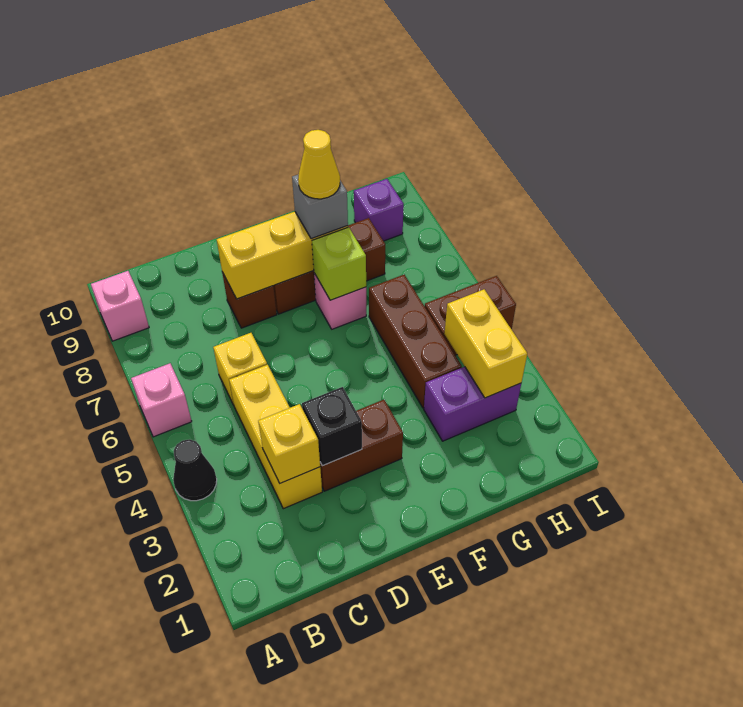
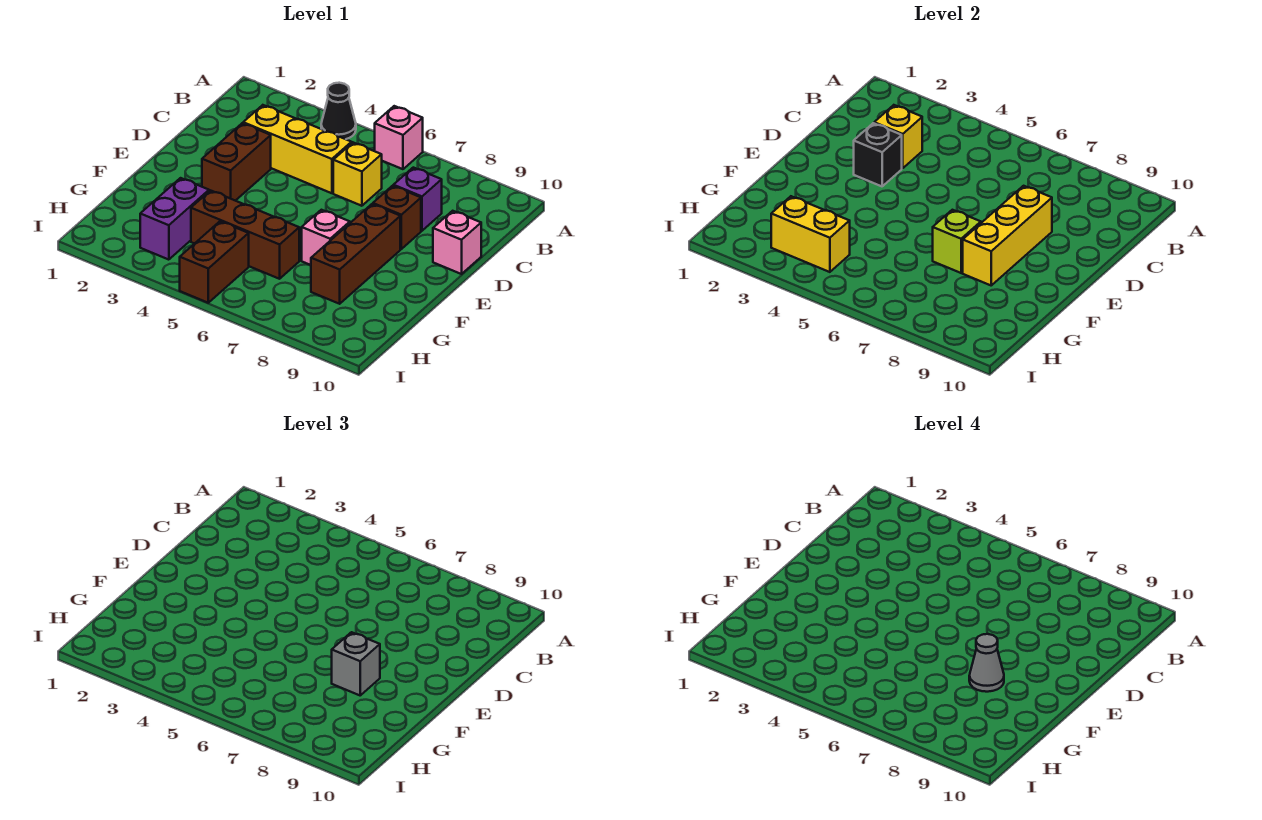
pink brick A9 level 1 -> pink brick D10 level 1
yellow cone F8 level 4 -> grey cone F8 level 4
purple brick H9 level 1 -> purple brick C8 level 1

